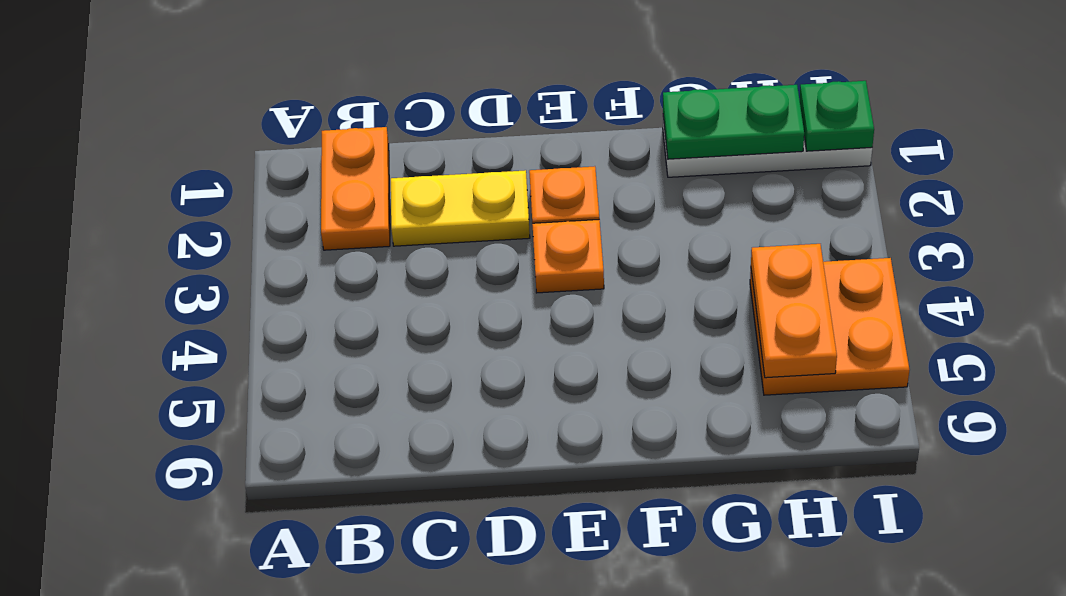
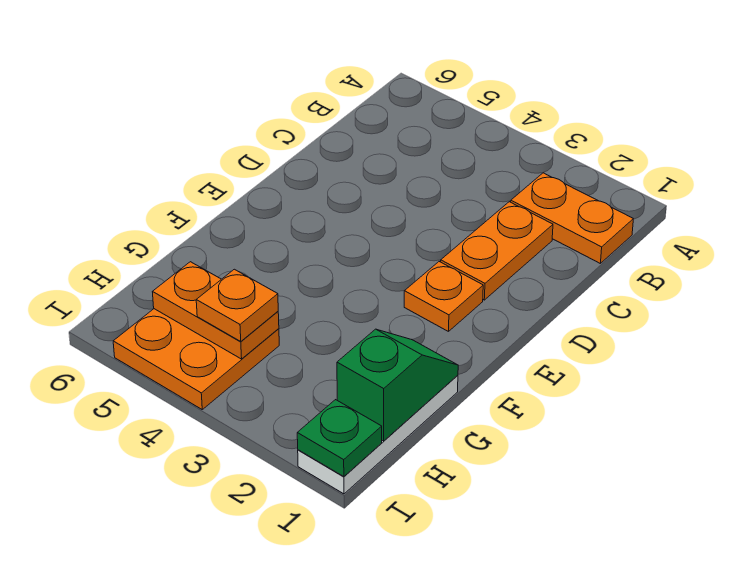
yellow plate C2:D2 level 1 -> orange plate C2:D2 level 1
orange plate E3 level 1 -> orange plate H4 level 3
green plate G1:H1 level 2 -> green slope G1:H1 level 2 top H

